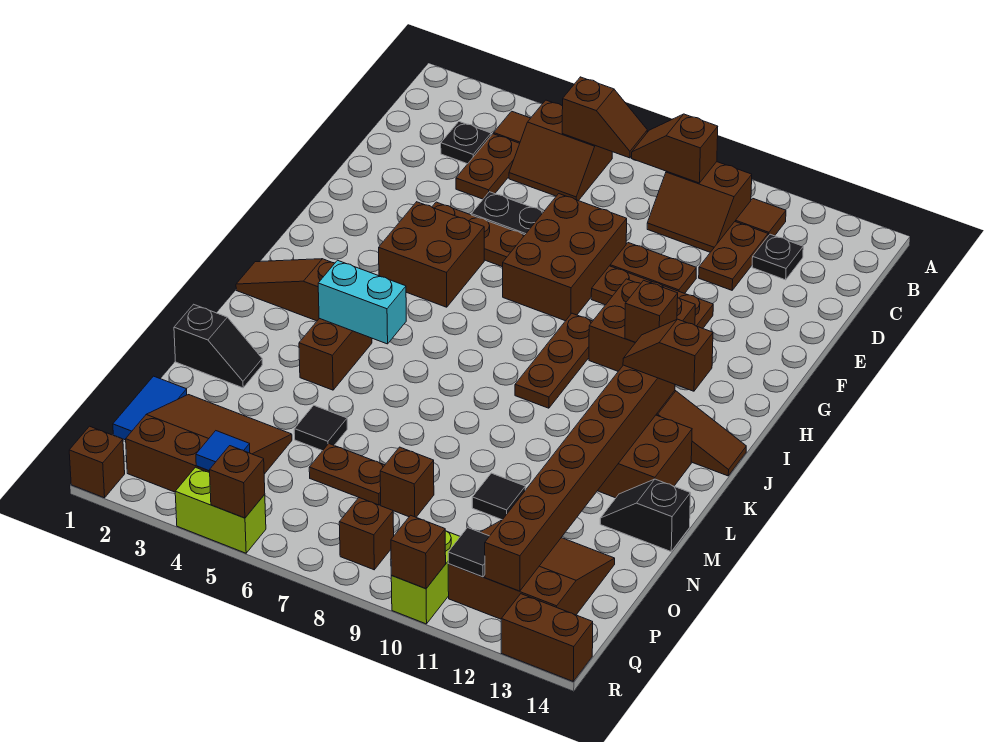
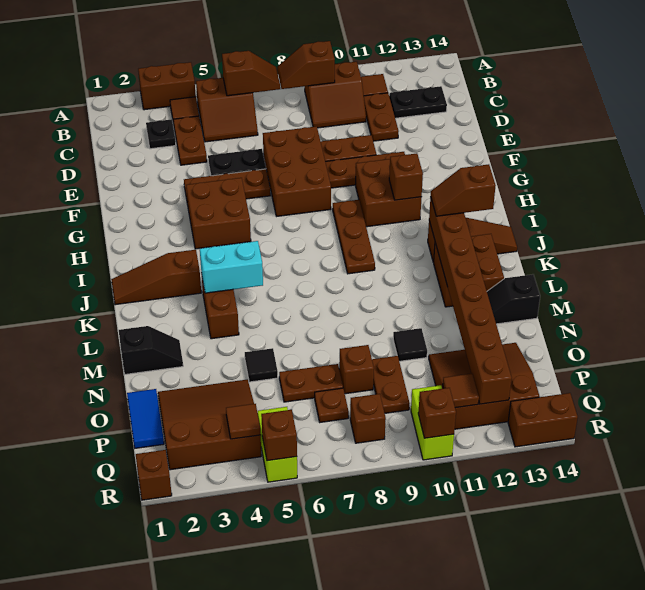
none -> brown brick A3:A4 level 1
black plate C12 level 1 -> black plate C12:C13 level 1
none -> brown plate O9:P9 level 1
none -> brown plate P7 level 1
blue tile Q4 level 2 -> brown tile Q4 level 2
black tile Q11 level 2 -> brown tile Q11 level 2
lime brick R4:R5 level 1 -> lime brick Q5:R5 level 1

